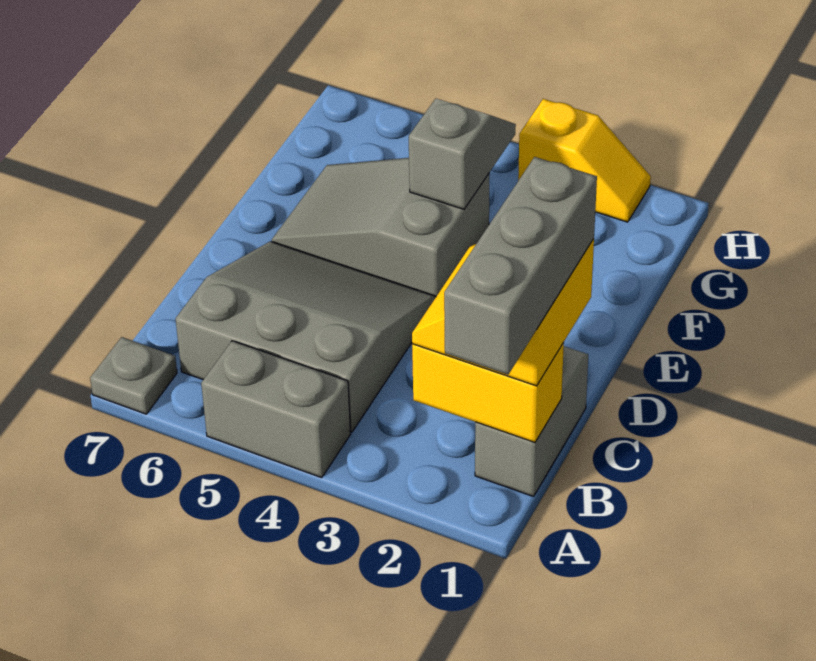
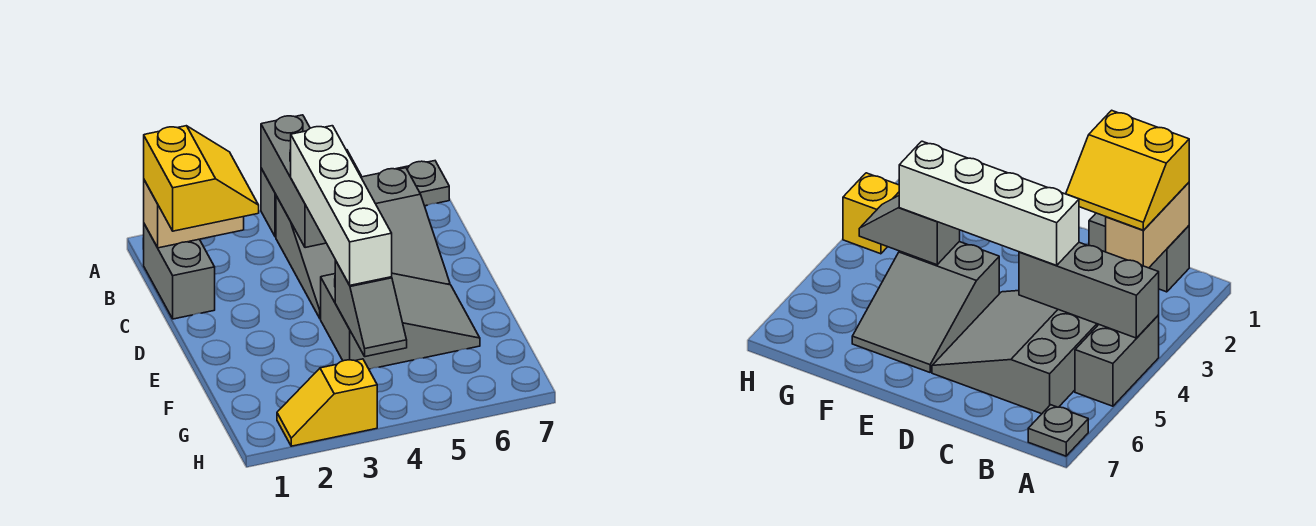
grey brick A1:C1 level 4 -> grey brick A4:C4 level 2
yellow brick B1:B2 level 2 -> tan brick B1:B2 level 2
none -> white brick C4:F4 level 3

